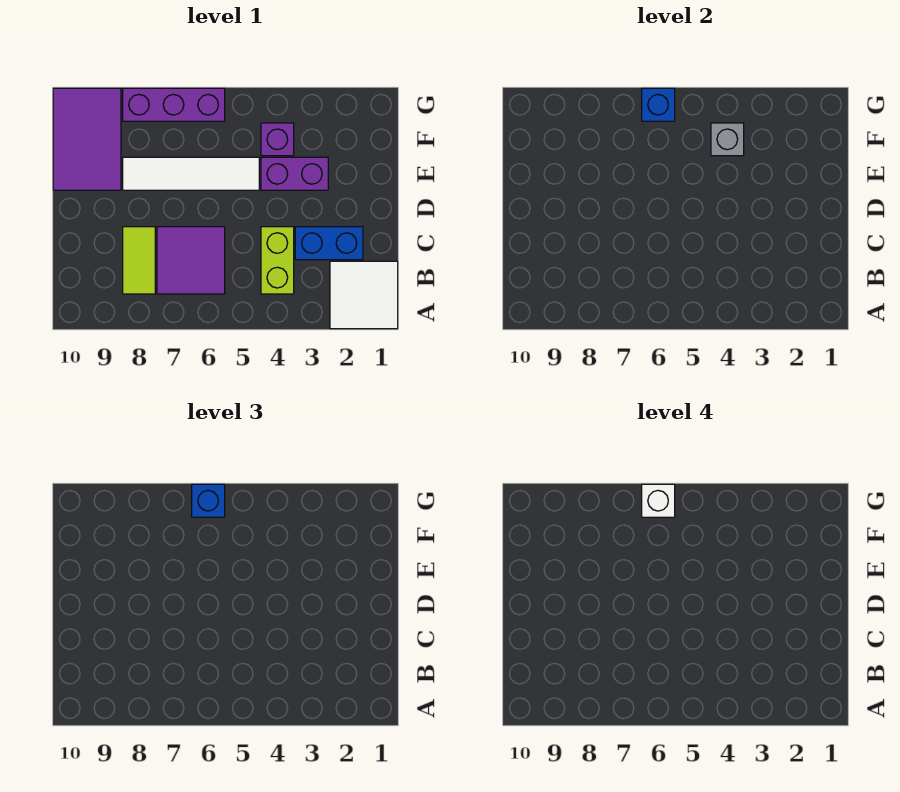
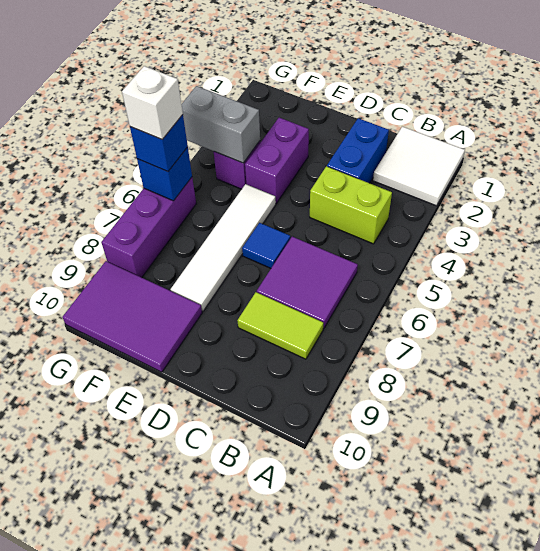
none -> blue tile D6 level 1
grey brick F4 level 2 -> grey brick F4:G4 level 2

